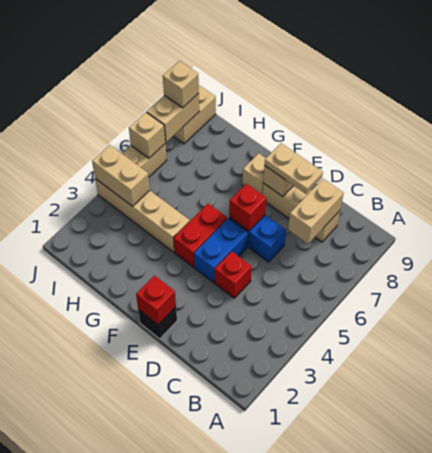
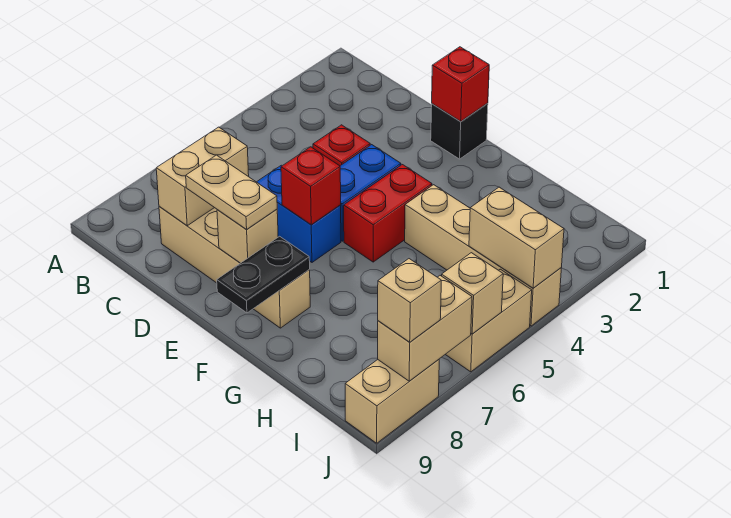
none -> black plate F8:F9 level 2

